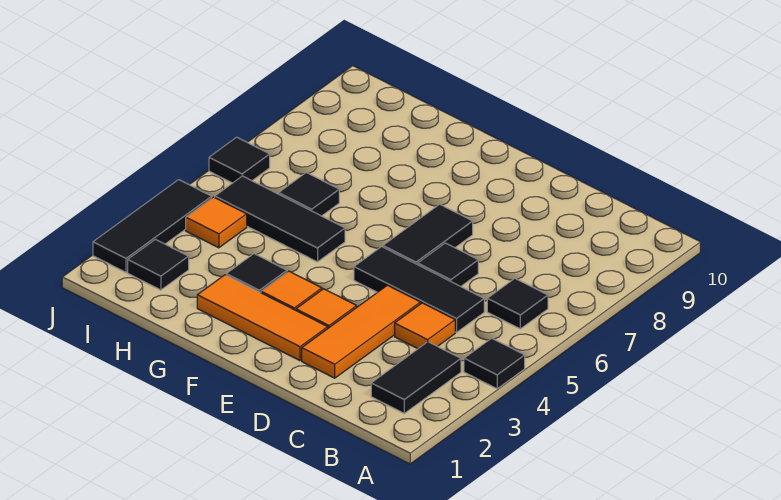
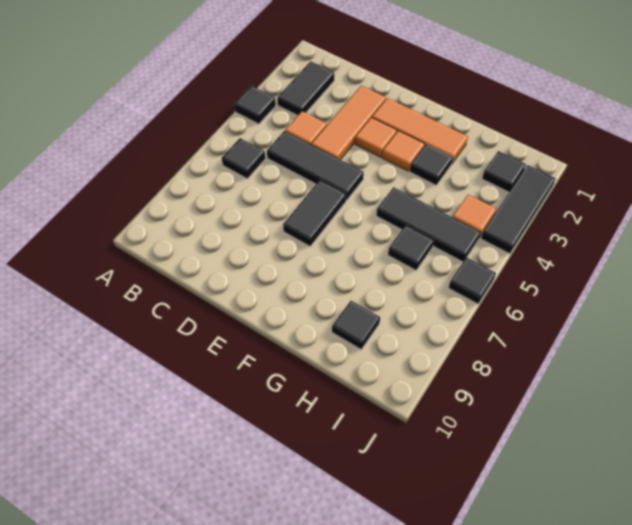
black tile D6 level 1 -> black tile H9 level 1

